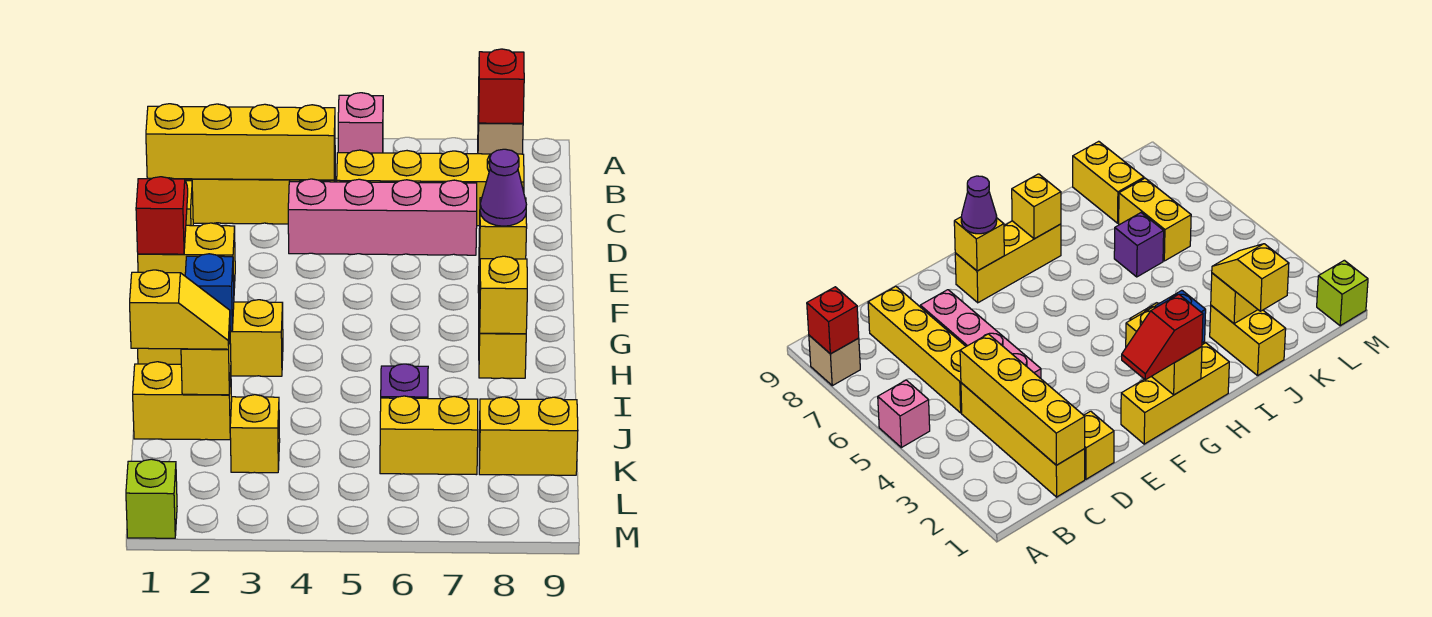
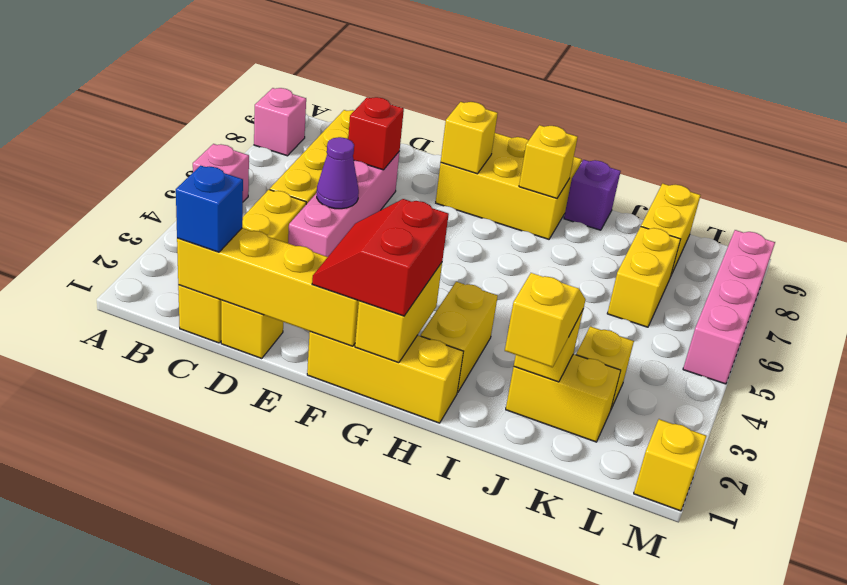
tan brick A8 level 1 -> pink brick A8 level 1
red brick A8 level 2 -> red brick D7 level 2
yellow brick C1:C4 level 2 -> yellow brick C1:F1 level 2
red slope F1:G1 level 3 top G -> red slope F1:G2 level 3 top G
yellow brick F8:H8 level 1 -> yellow brick F8:H9 level 1
purple cone F8 level 3 -> purple cone D5 level 2
blue brick H2 level 2 -> blue brick C1 level 3
yellow brick J1:J2 level 1 -> yellow brick J2:K2 level 1
purple brick J6 level 1 -> purple brick I9 level 1
lime brick M1 level 1 -> yellow brick M1 level 1
none -> pink brick M5:M8 level 1

